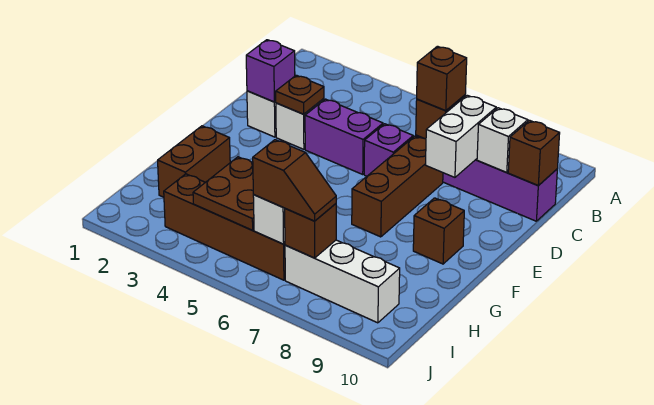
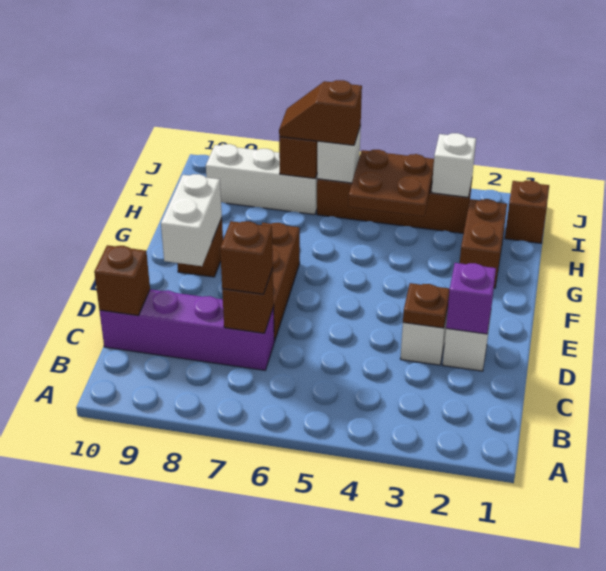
white brick C8:D8 level 2 -> white brick E9:F9 level 2
white brick C9 level 2 -> white brick I3 level 2
purple brick D4:D5 level 1 -> none
purple brick D6 level 1 -> none
none -> brown brick I1 level 1

